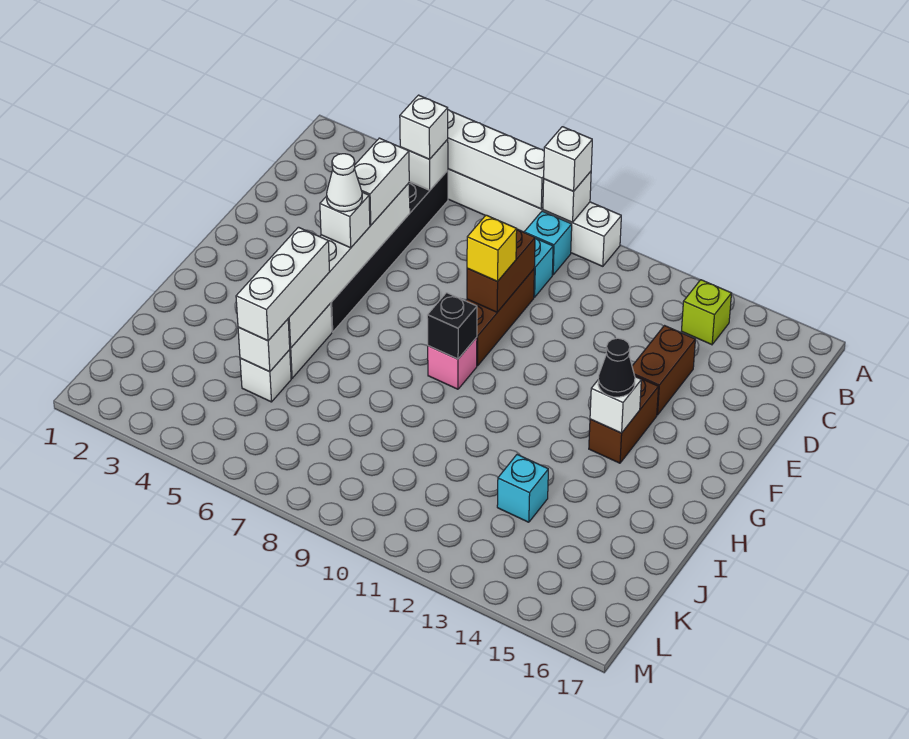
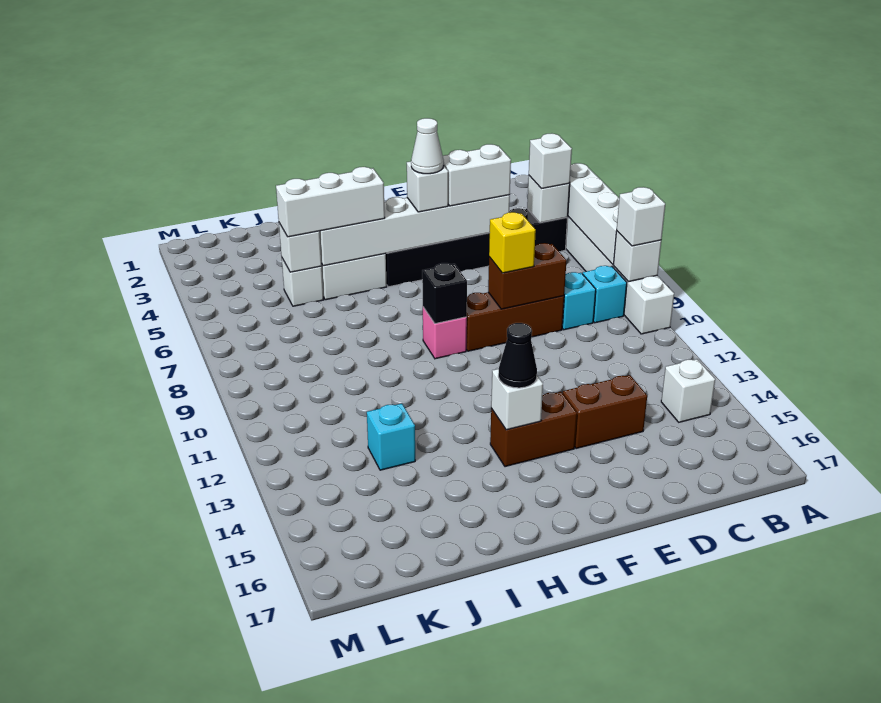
lime brick B14 level 1 -> white brick B14 level 1

